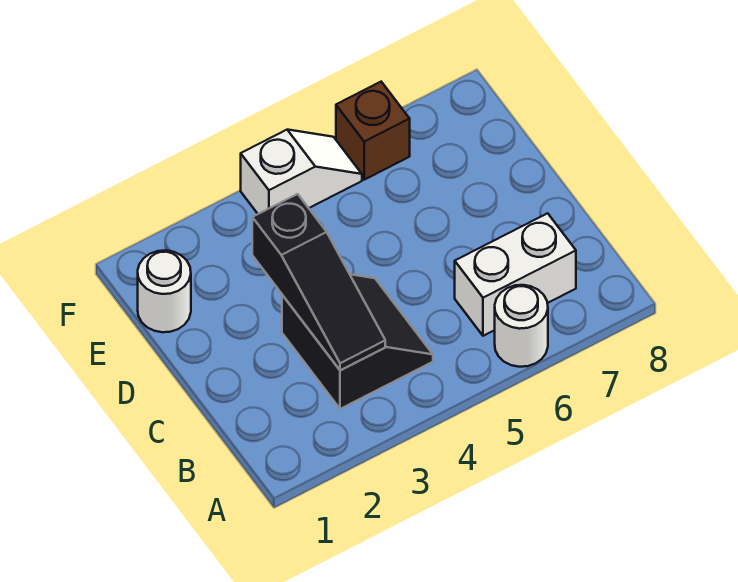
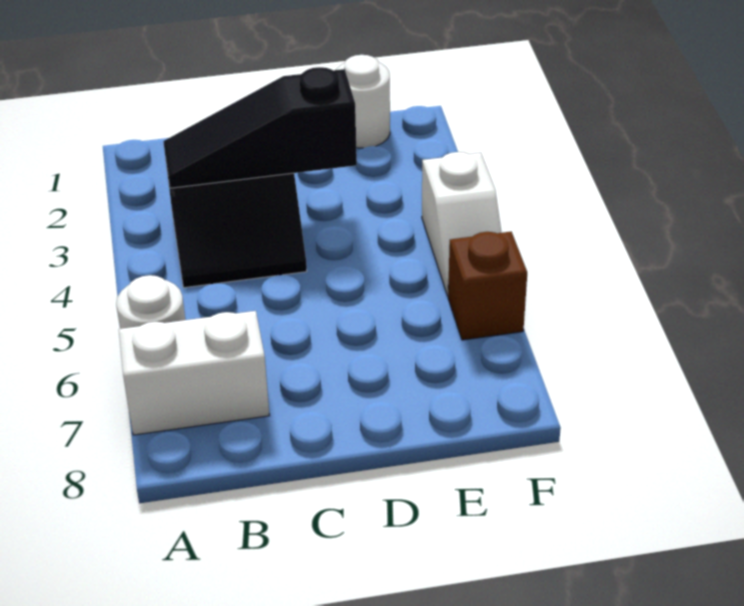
white brick B6:B7 level 1 -> white brick A7:B7 level 1

